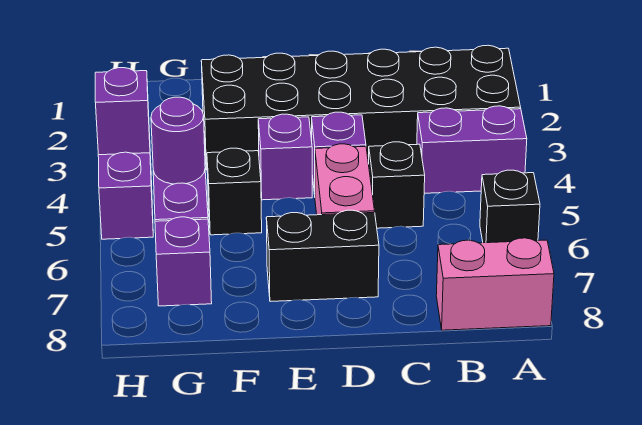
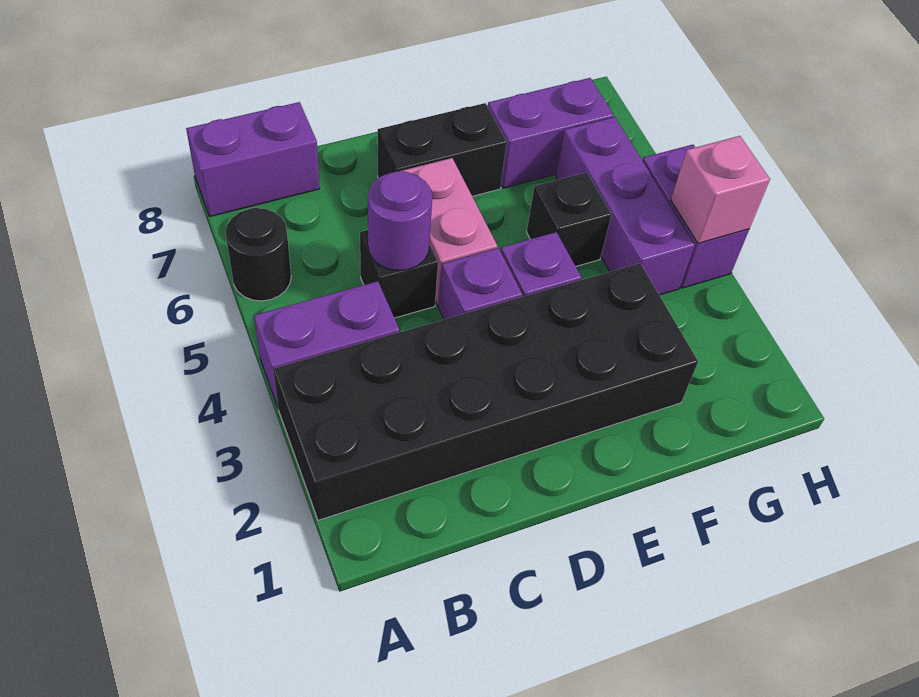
black brick A6 level 1 -> black round brick A6 level 1
pink brick A8:B8 level 1 -> purple brick A8:B8 level 1
purple round brick G5 level 2 -> purple round brick C5 level 2
purple brick G7 level 1 -> purple brick F7:G7 level 1
purple brick H4 level 2 -> pink brick H4 level 2

